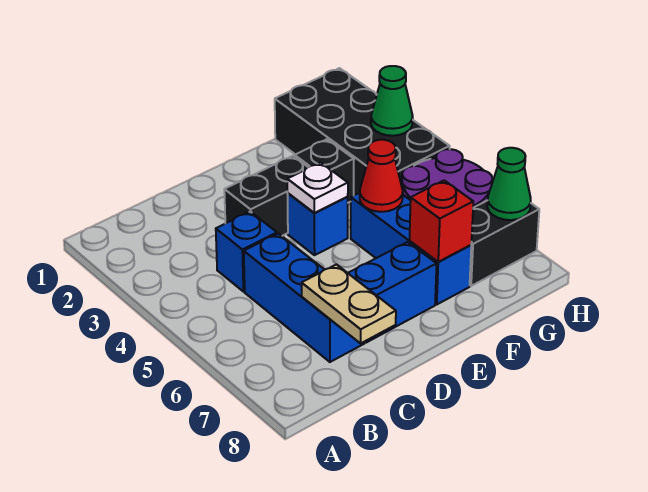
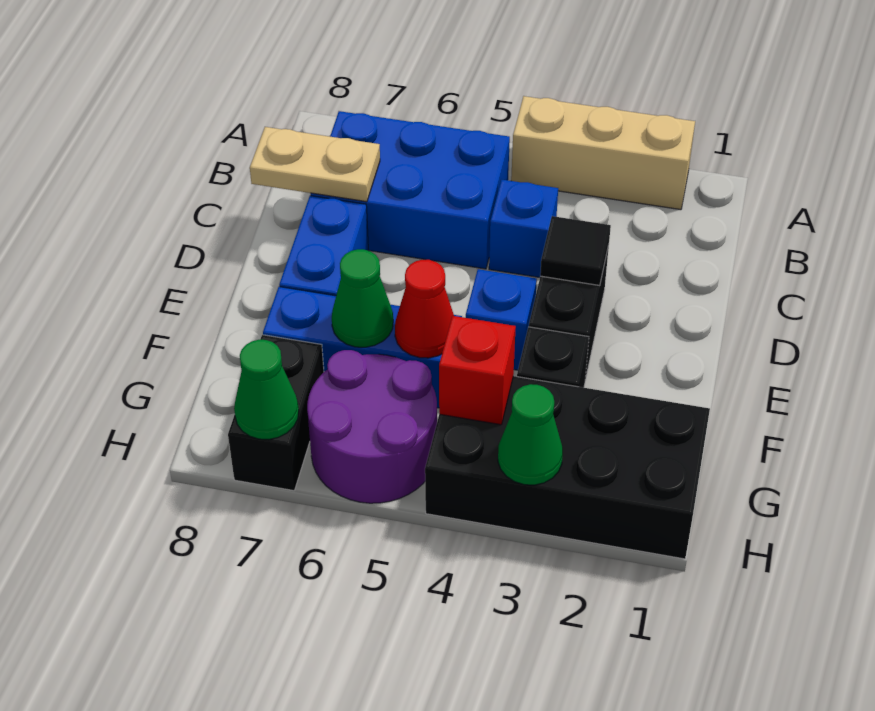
none -> tan brick A2:A4 level 1
blue brick C5:C7 level 1 -> blue brick B5:C7 level 1
none -> black tile D3 level 2
white plate E4 level 2 -> none
none -> green cone F6 level 2
red brick F7 level 2 -> red brick G4 level 2

